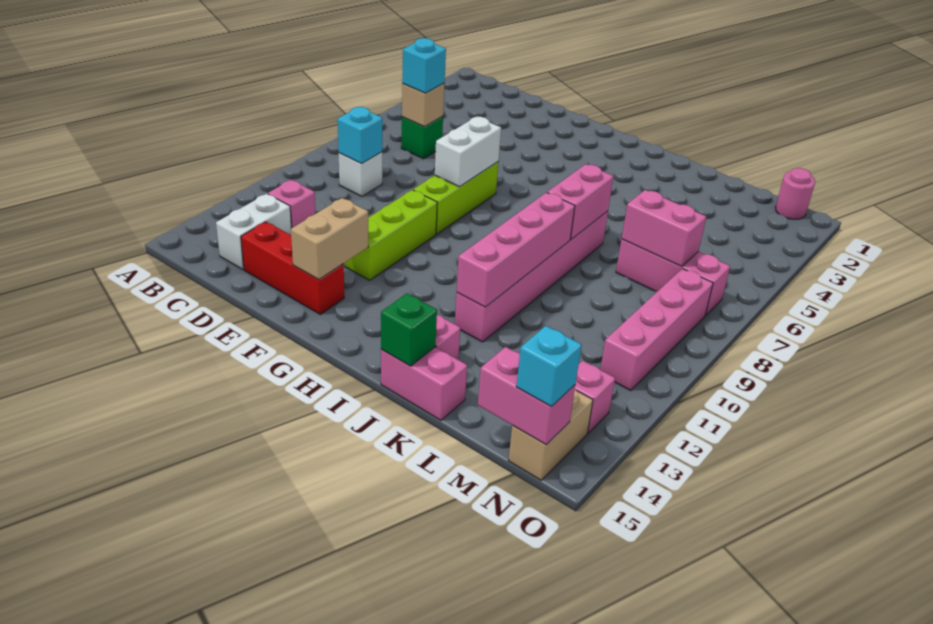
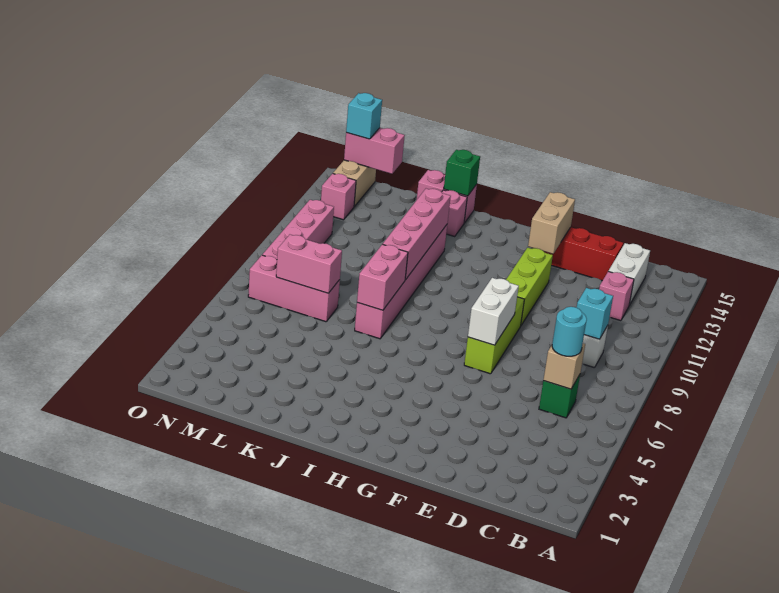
cyan brick C6 level 3 -> cyan round brick C6 level 3
pink round brick N1 level 1 -> none

